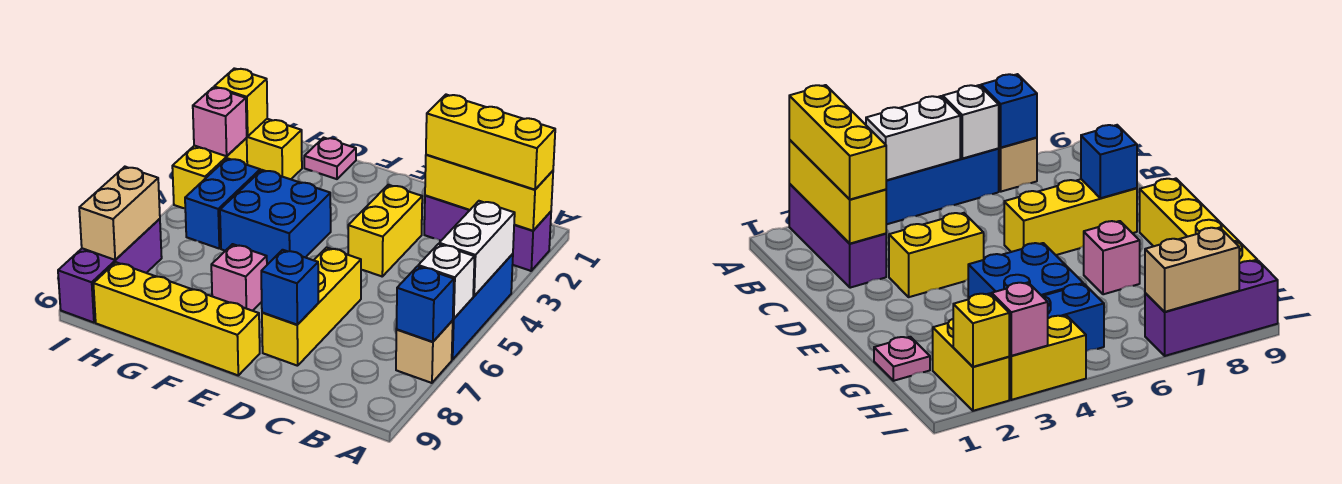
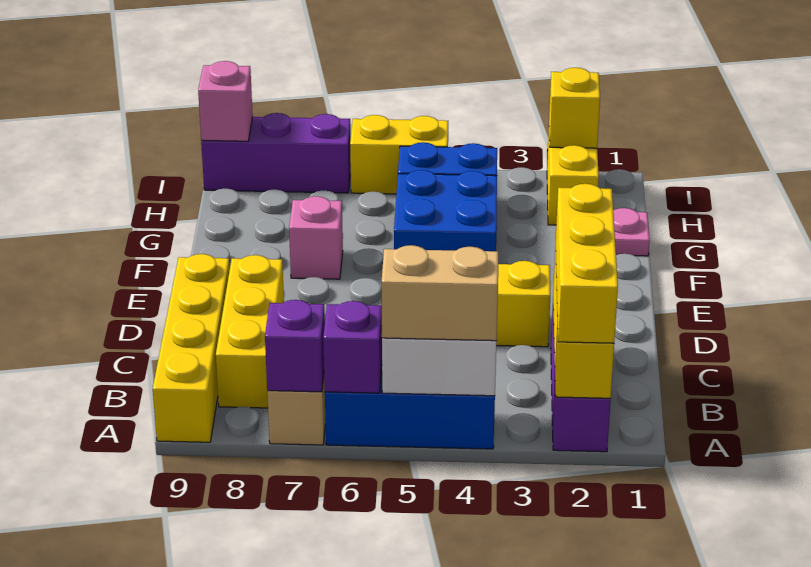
white brick A6 level 2 -> purple brick A6 level 2
blue brick A7 level 2 -> purple brick A7 level 2
yellow brick D6:D8 level 1 -> yellow brick B8:D8 level 1
blue brick D8 level 2 -> none
yellow brick E9:H9 level 1 -> yellow brick A9:D9 level 1
yellow brick I3:I4 level 1 -> yellow brick I5:I6 level 1
pink brick I3 level 2 -> pink brick I9 level 2
tan brick I7:I8 level 2 -> tan brick A4:A5 level 3

